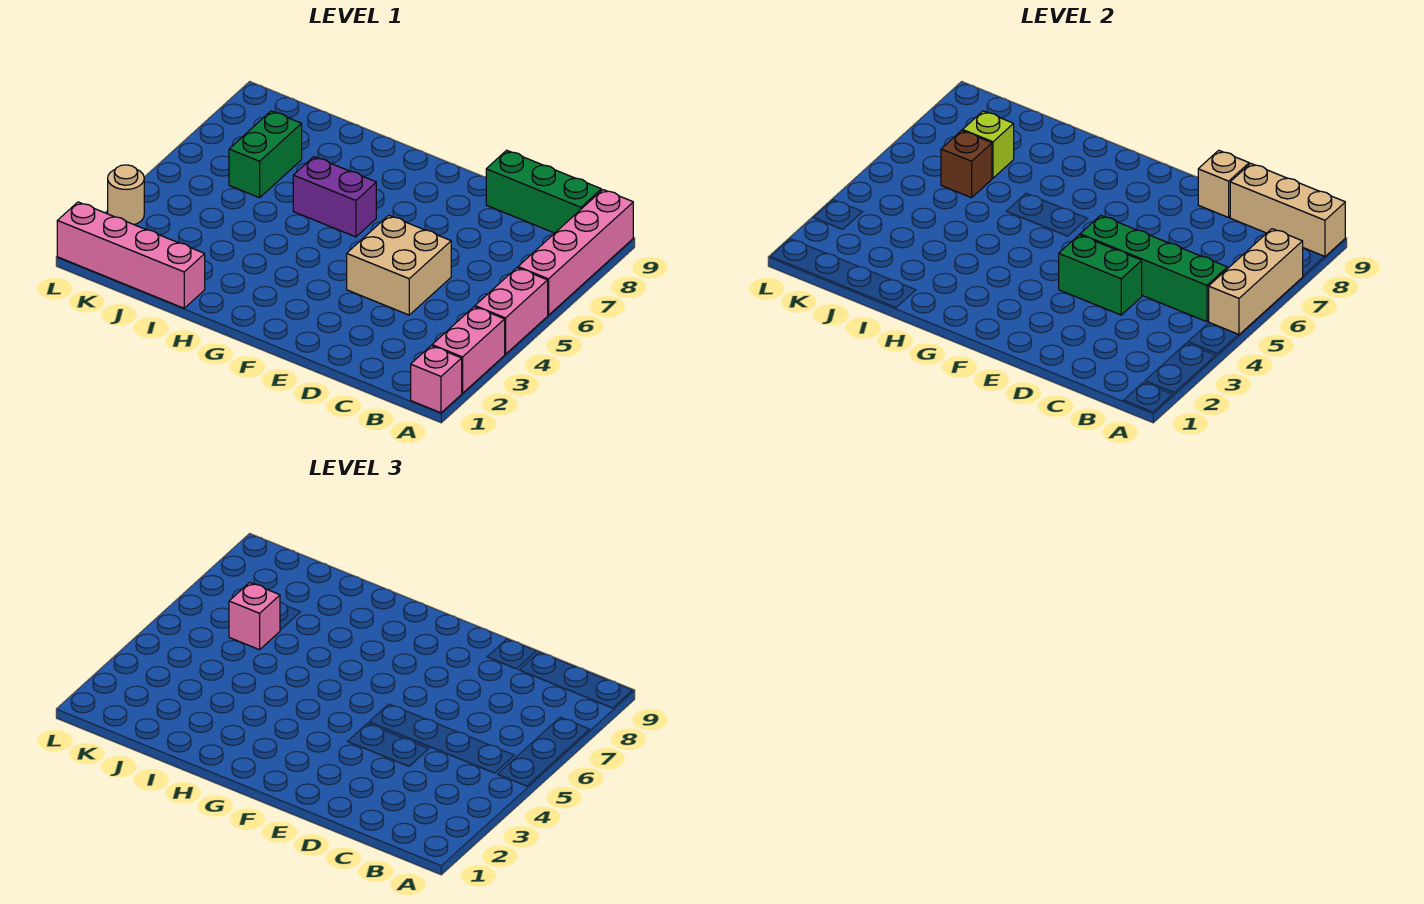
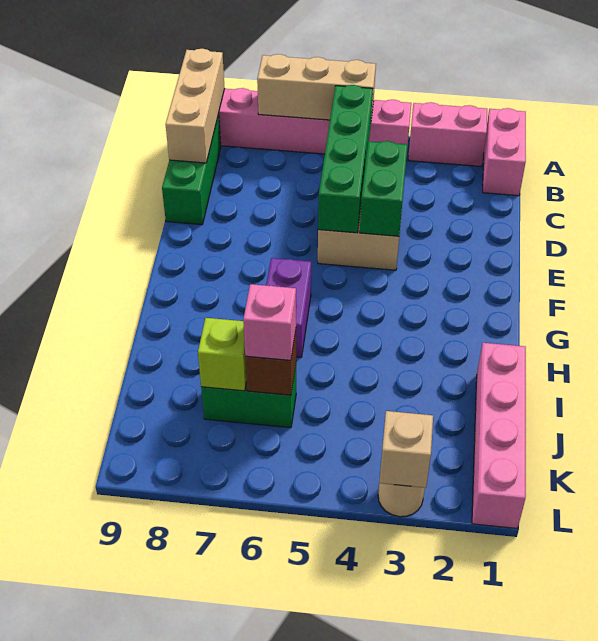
pink brick A1 level 1 -> pink brick A1:B1 level 1
tan brick D9 level 2 -> tan brick L3 level 2

